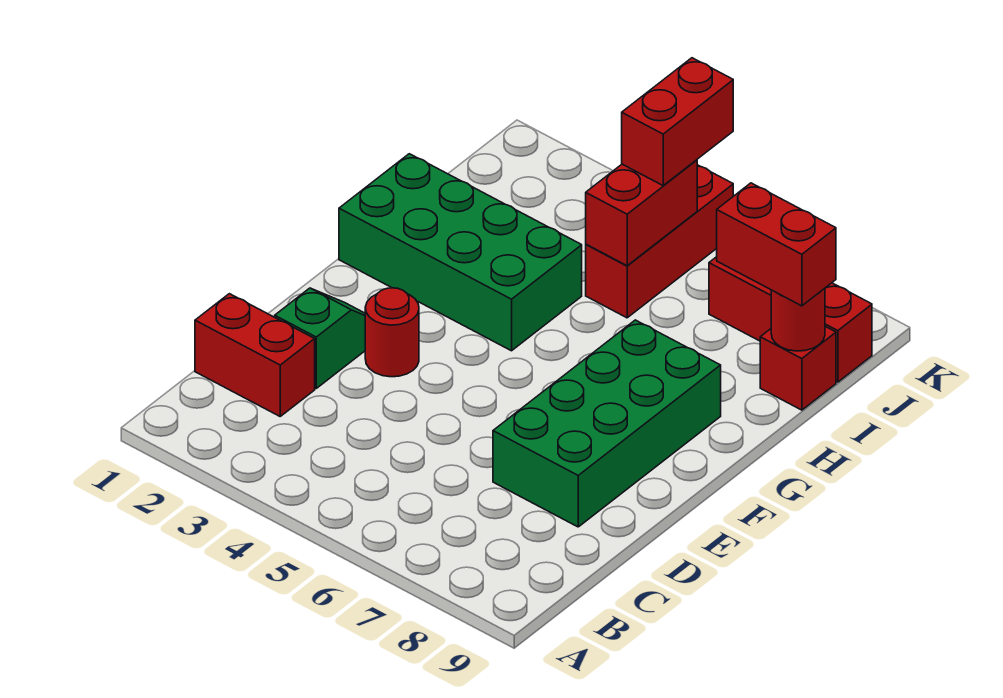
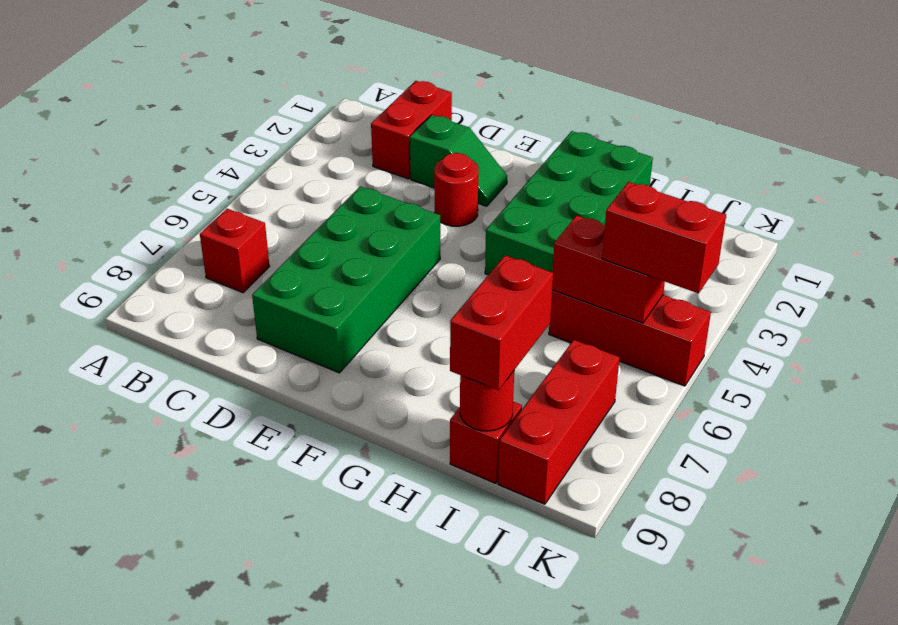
none -> red brick B7 level 1
green brick D7:G8 level 1 -> green brick D5:E8 level 1

